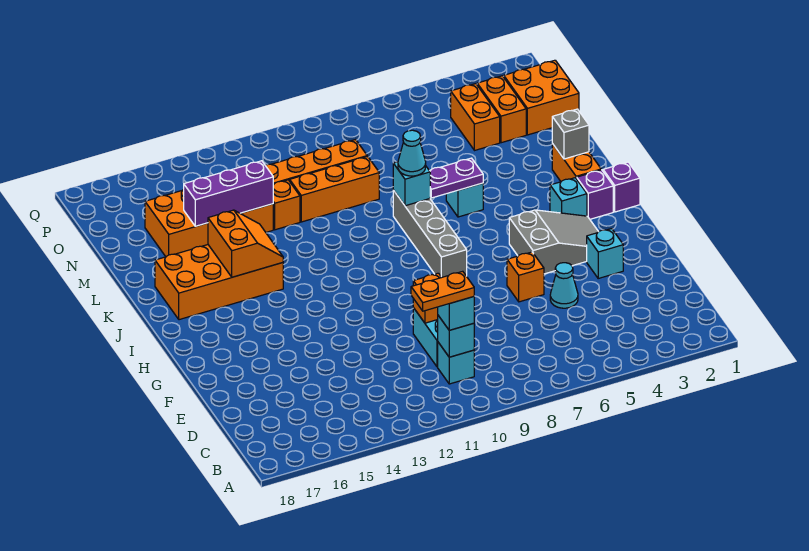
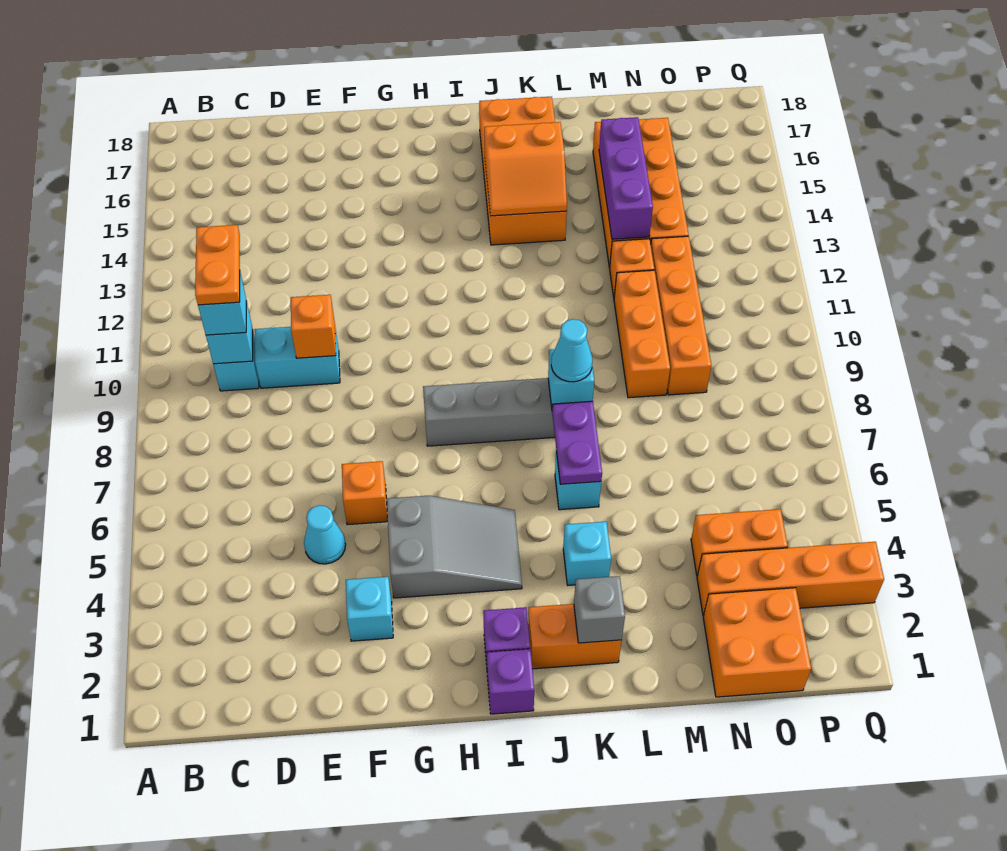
grey slope G3:H5 level 1 top 5 -> grey slope G4:I5 level 1 top G
cyan brick I3 level 1 -> cyan brick K4 level 1
orange brick N3:O3 level 1 -> orange brick N3:Q3 level 1

